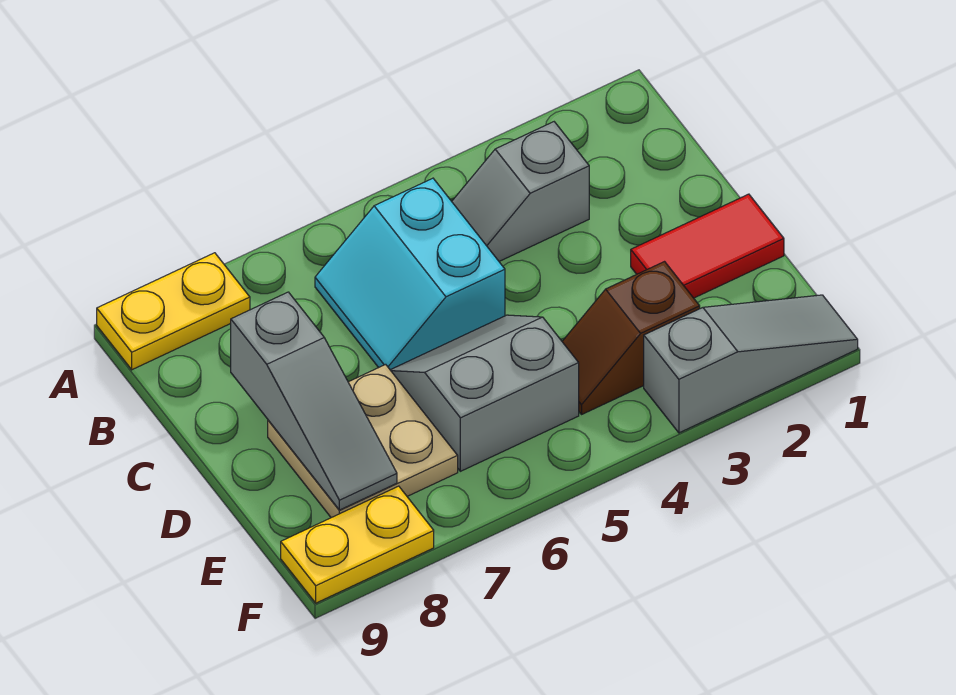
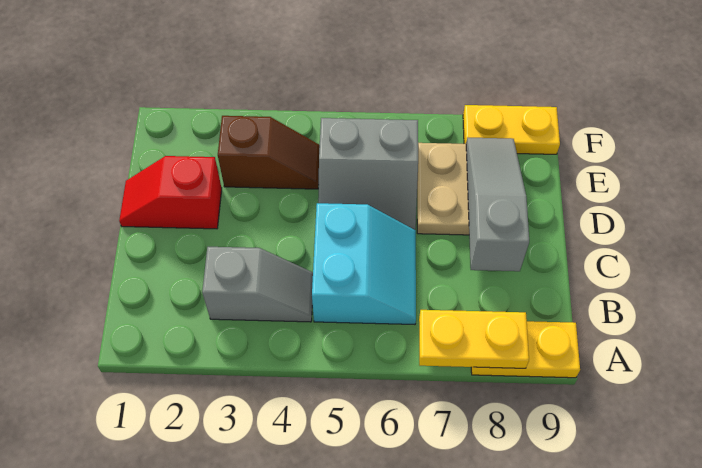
none -> yellow plate A7:A8 level 2
red tile D1:D2 level 1 -> red slope D1:D2 level 1 top 2
grey slope F1:F3 level 1 top 3 -> none

